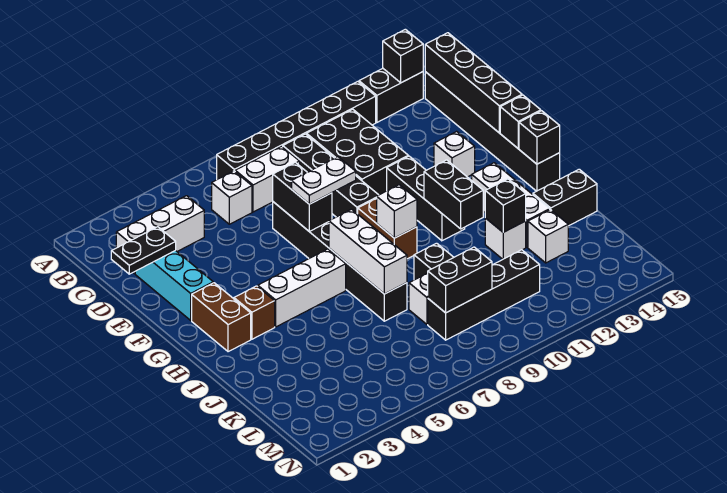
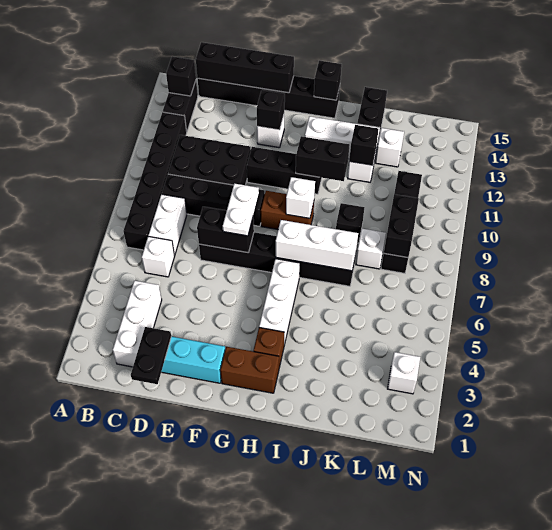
black brick G15 level 2 -> black brick F13 level 2
none -> white brick M3 level 1

